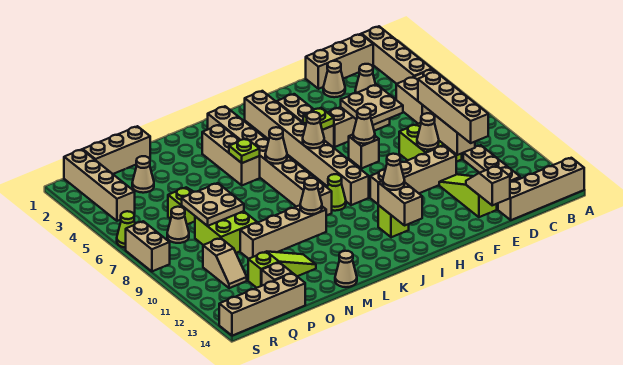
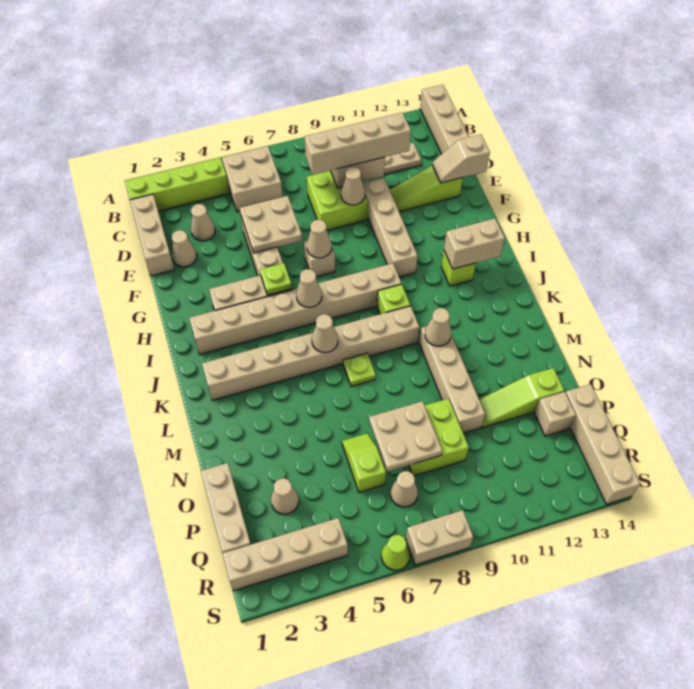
tan brick B1:B4 level 1 -> lime brick B1:B4 level 1
tan cone I12 level 3 -> none
lime cone J9 level 1 -> lime brick J9 level 1
tan brick L3:L5 level 1 -> none
lime plate L5 level 2 -> lime plate L7 level 1
tan cone M14 level 1 -> none
lime slope N12:P12 level 1 top P -> lime slope O11:O13 level 1 top 13
tan slope Q10:Q11 level 1 top 10 -> none

